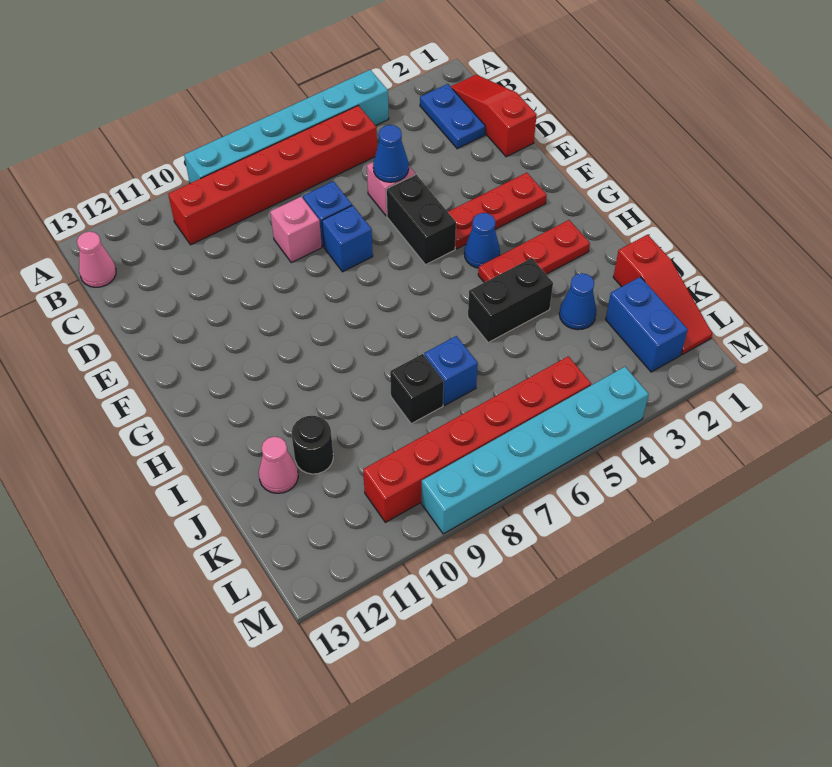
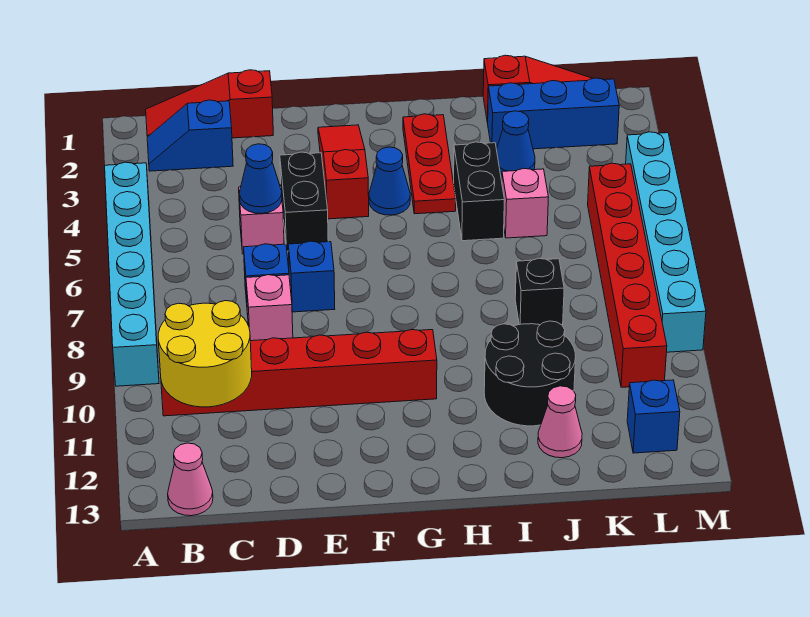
blue plate B2:C2 level 1 -> blue slope B2:C2 level 1 top C
red brick B5:B10 level 1 -> red brick B10:G10 level 1
none -> yellow round brick B10:C11 level 2
black brick E5:F5 level 1 -> black brick E4:E5 level 1
red plate F2:F4 level 1 -> red slope F2:F4 level 1 top 4
none -> pink brick J5 level 1
blue brick J7 level 1 -> blue brick L12 level 1
black round brick J11 level 1 -> black round brick I10:J11 level 1
blue brick K2:L2 level 1 -> blue brick J2:L2 level 1

